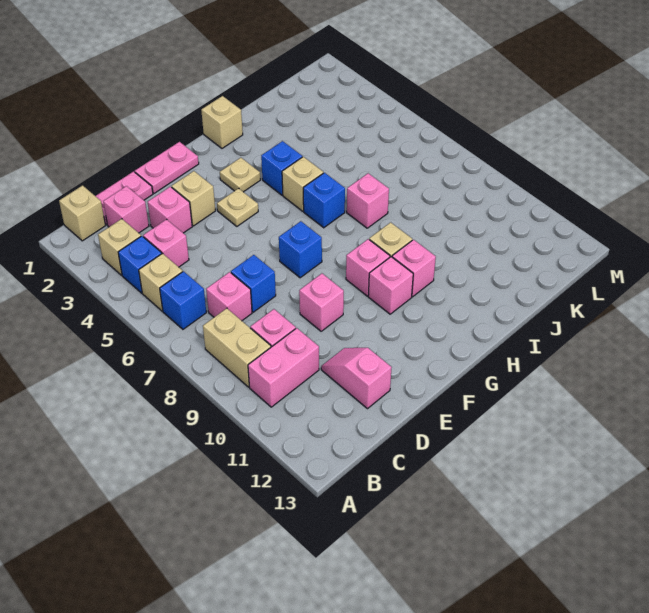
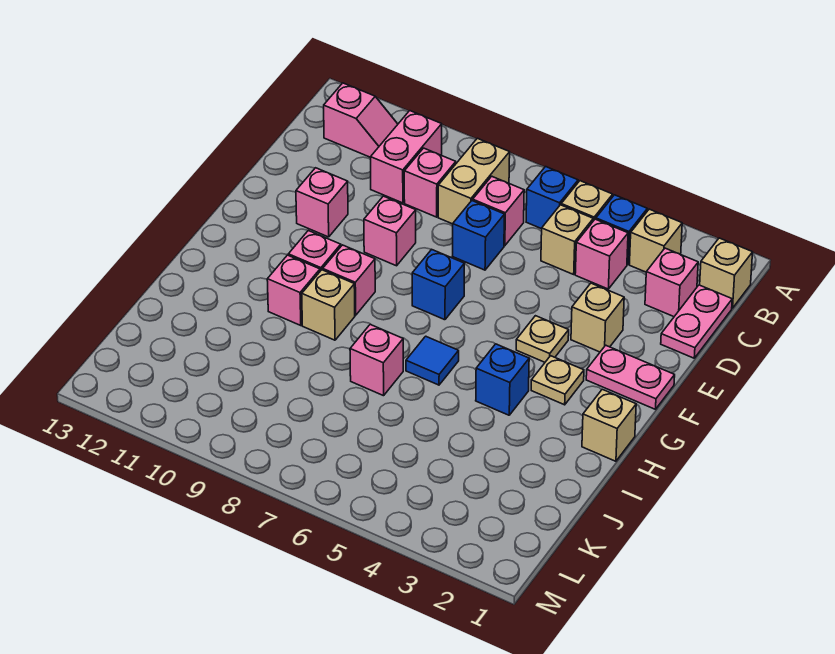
tan brick B8:B9 level 1 -> tan brick B8:C8 level 1
pink brick D3 level 1 -> pink brick E11 level 1
pink slope D11:D12 level 1 top 12 -> pink slope B11:B12 level 1 top 12
pink plate E1:F1 level 1 -> pink plate F1:F2 level 1
tan brick H5 level 1 -> tan brick C5 level 1
blue brick H6 level 1 -> blue tile H6 level 1

